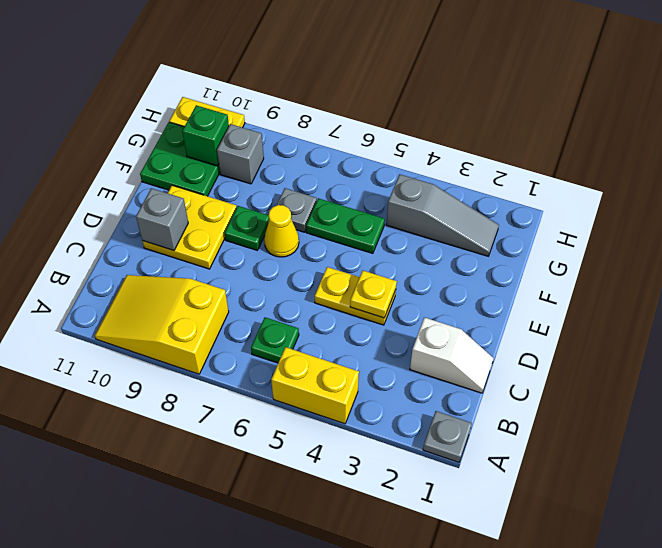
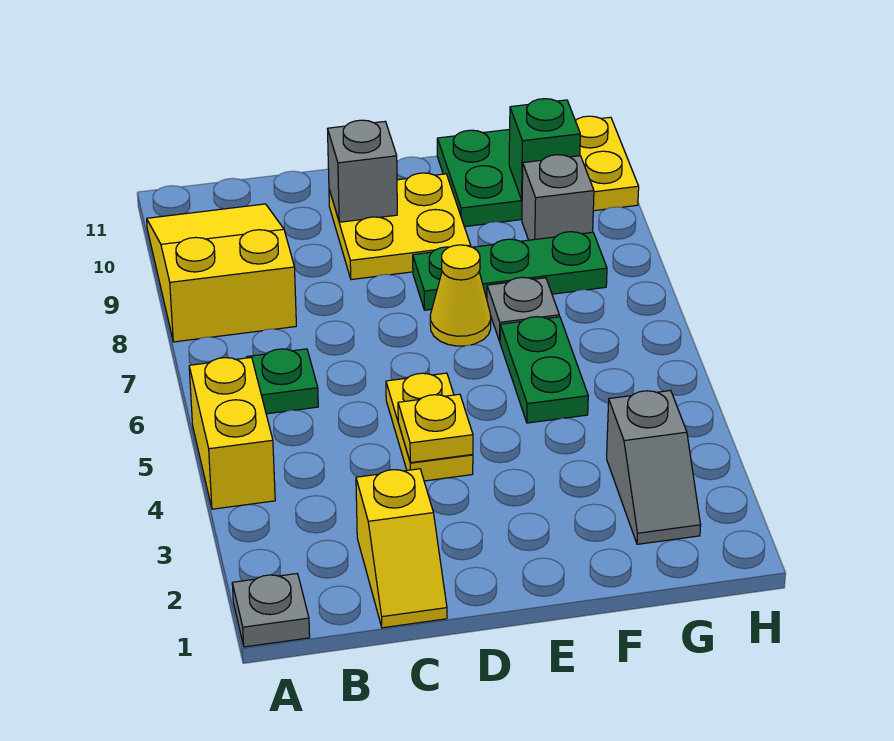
white slope C1:C2 level 1 top 2 -> yellow slope C1:C2 level 1 top 2
green plate E8 level 1 -> green plate E8:G8 level 1
grey slope G2:G4 level 1 top 4 -> grey slope G2:G3 level 1 top 3

